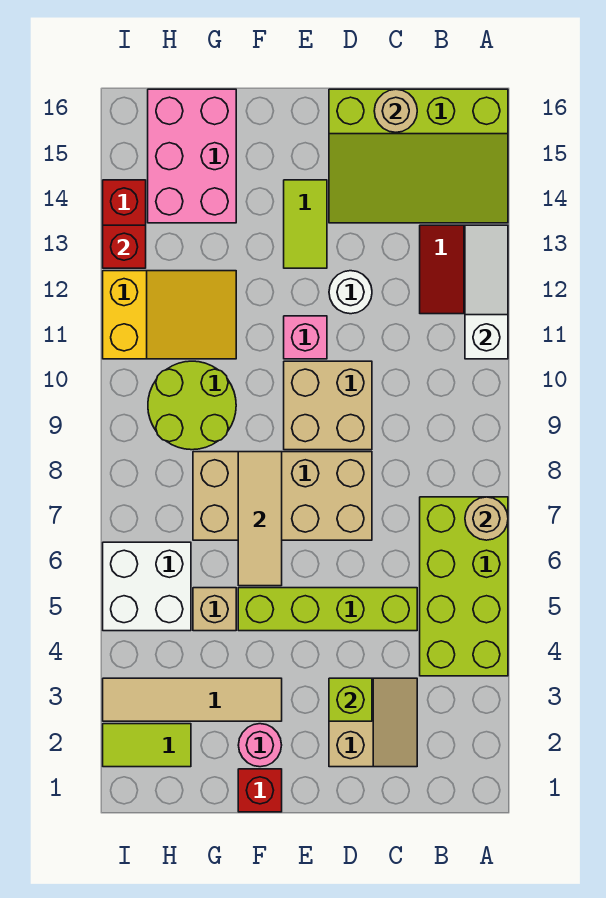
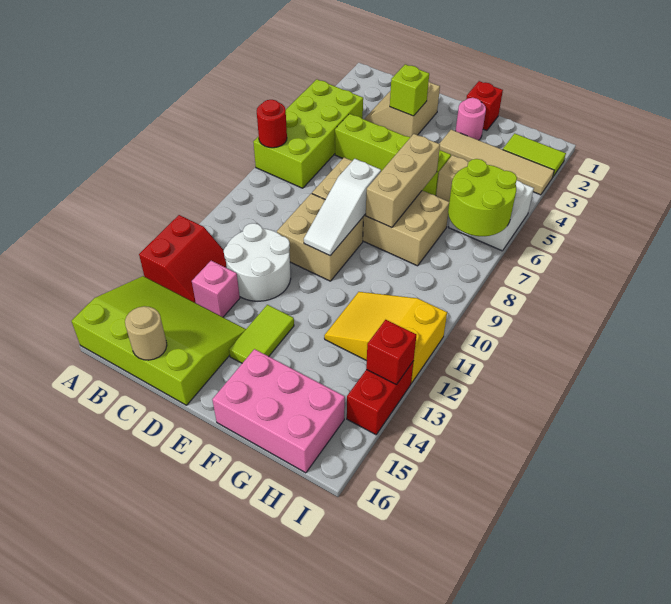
tan round brick A7 level 2 -> red round brick A7 level 2
white slope A11:A13 level 2 top 11 -> white slope E8:E10 level 2 top 8
white round brick D12 level 1 -> white round brick C11:D12 level 1
pink brick E11 level 1 -> pink brick C13 level 1
tan tile F6:F8 level 2 -> tan brick F6:F8 level 2
lime round brick G9:H10 level 1 -> lime round brick H6:I7 level 2
pink brick G14:H16 level 1 -> pink brick F15:H16 level 1

